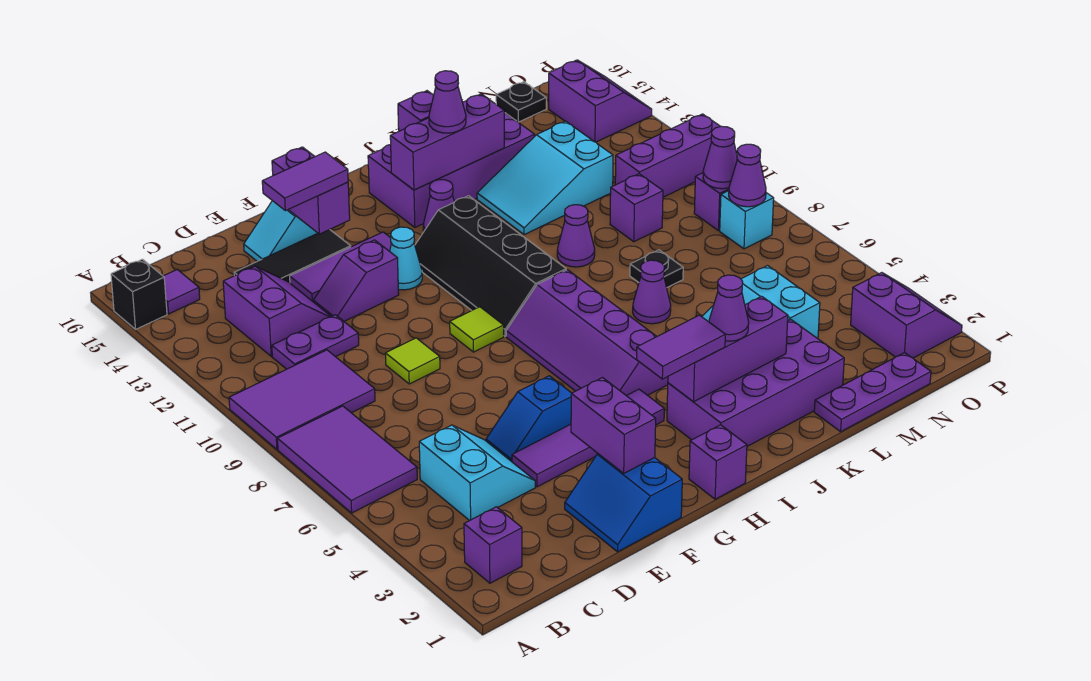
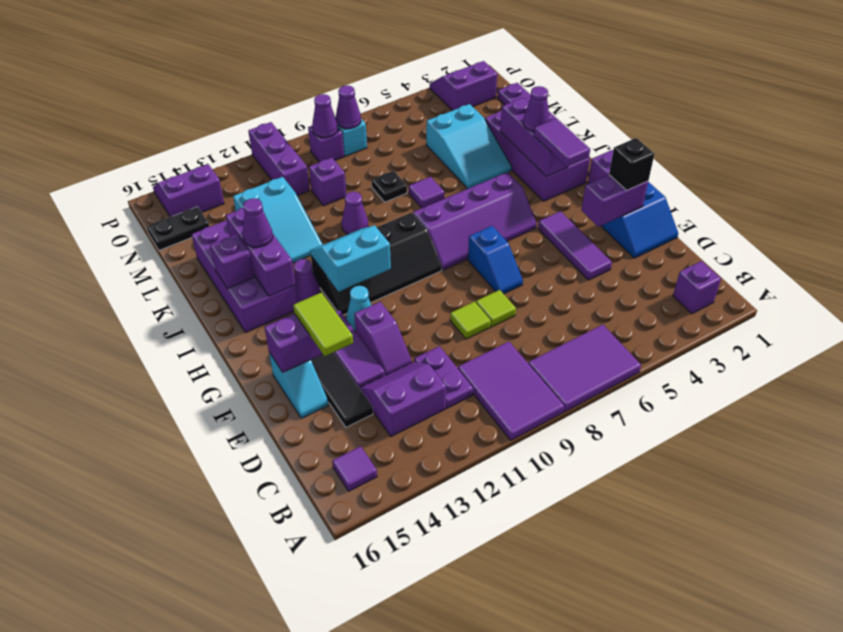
black brick A15 level 1 -> black brick F2 level 3
cyan slope C4:D5 level 1 top C -> cyan slope H11:I12 level 2 top H
purple tile E4:H4 level 1 -> purple tile E4:G4 level 1
blue slope E5:F5 level 1 top F -> blue slope F7:G7 level 1 top G
purple tile E14:F14 level 3 -> lime tile E14:F14 level 3
lime tile G9 level 1 -> lime tile E8 level 1
purple cone K7 level 1 -> purple tile K7 level 1
black plate N16 level 1 -> black plate N15:N16 level 1

